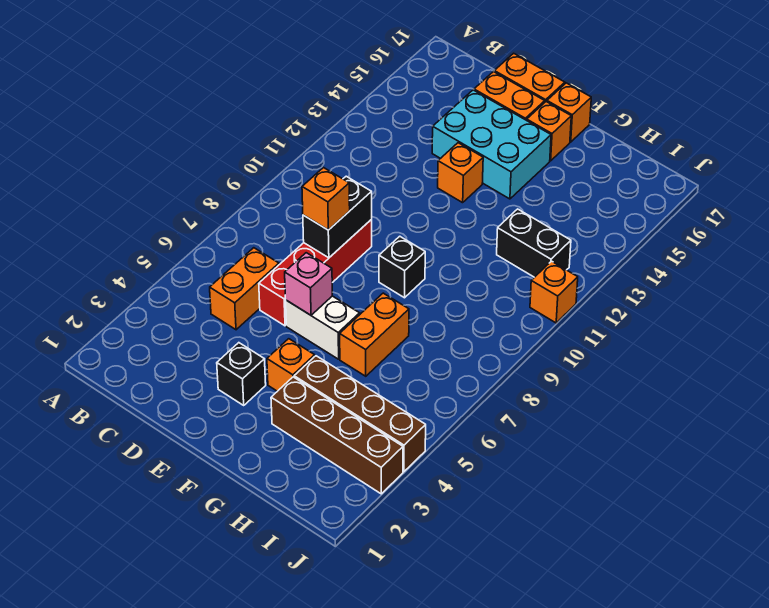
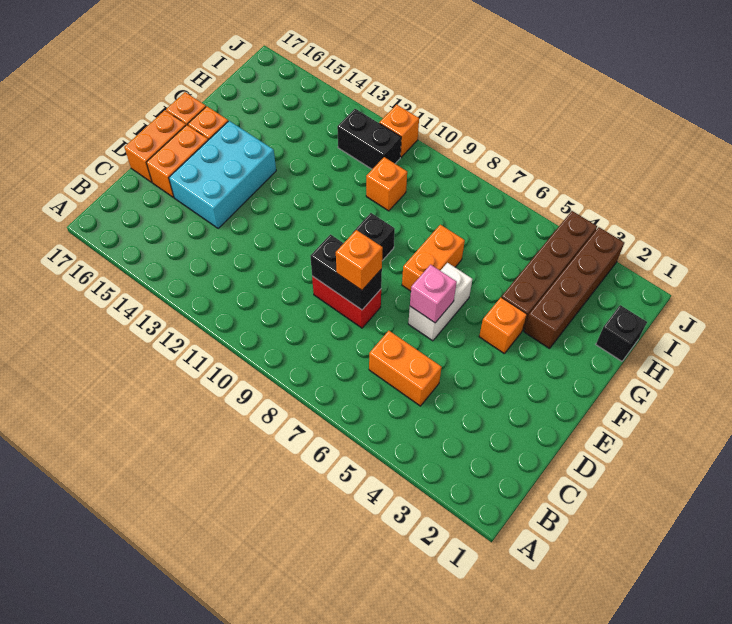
red brick D6:D9 level 1 -> red brick D8:D9 level 1
black brick E3 level 1 -> black brick H1 level 1
orange brick E13 level 1 -> orange brick H10 level 1
orange brick G6:G7 level 1 -> orange brick F7:G7 level 1
black brick H12:I12 level 1 -> black brick I11:I12 level 1

